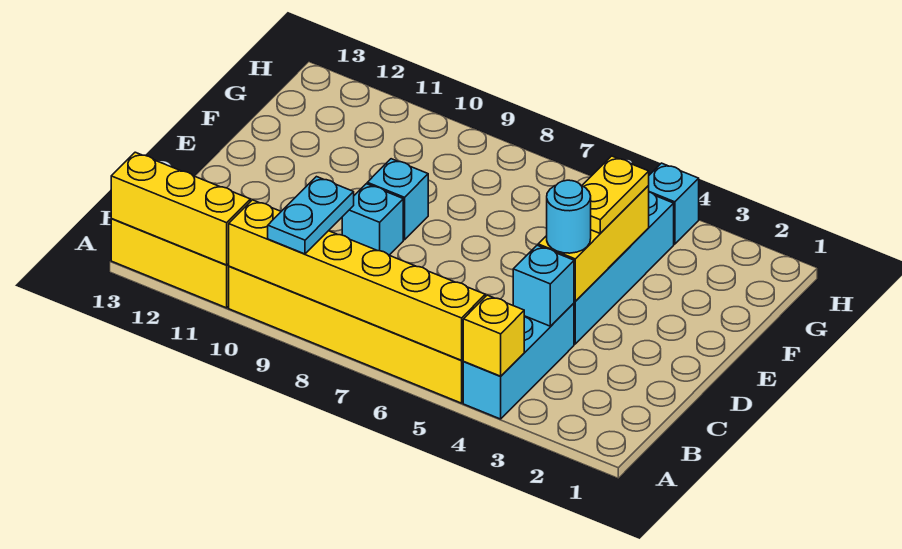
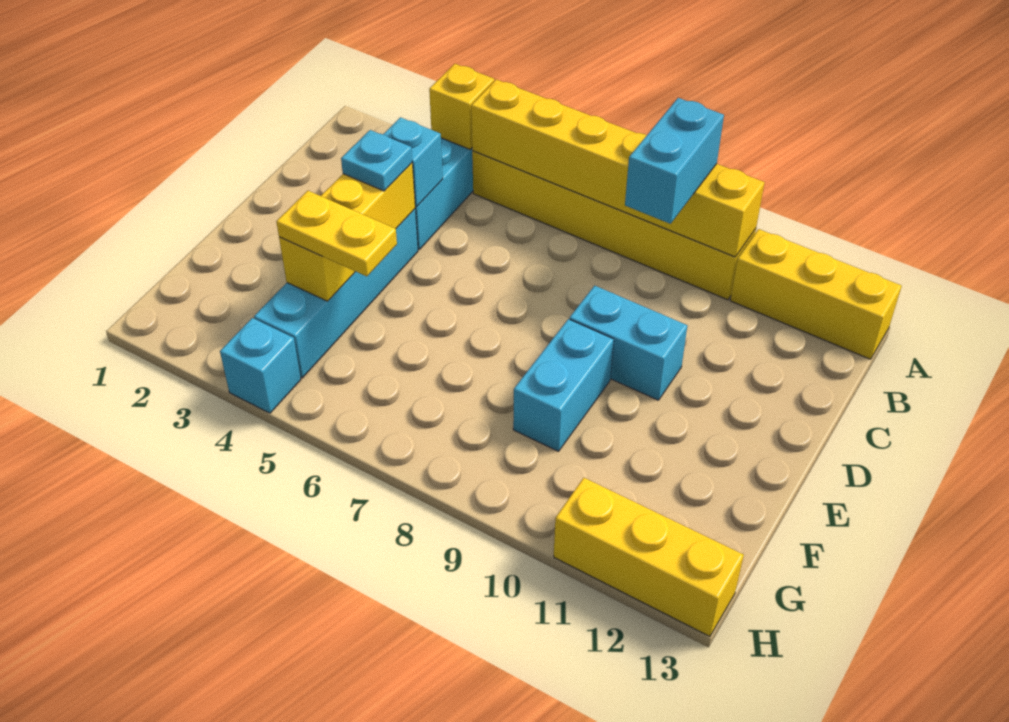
cyan plate A9:B9 level 3 -> cyan brick A9:B9 level 3
yellow brick A11:A13 level 2 -> yellow brick H11:H13 level 1
cyan round brick D4 level 3 -> cyan plate D4 level 3
cyan brick D9 level 1 -> cyan brick D9:D10 level 1
yellow plate E4:F4 level 3 -> yellow plate F4:F5 level 3
cyan brick E9 level 1 -> cyan brick E9:F9 level 1

